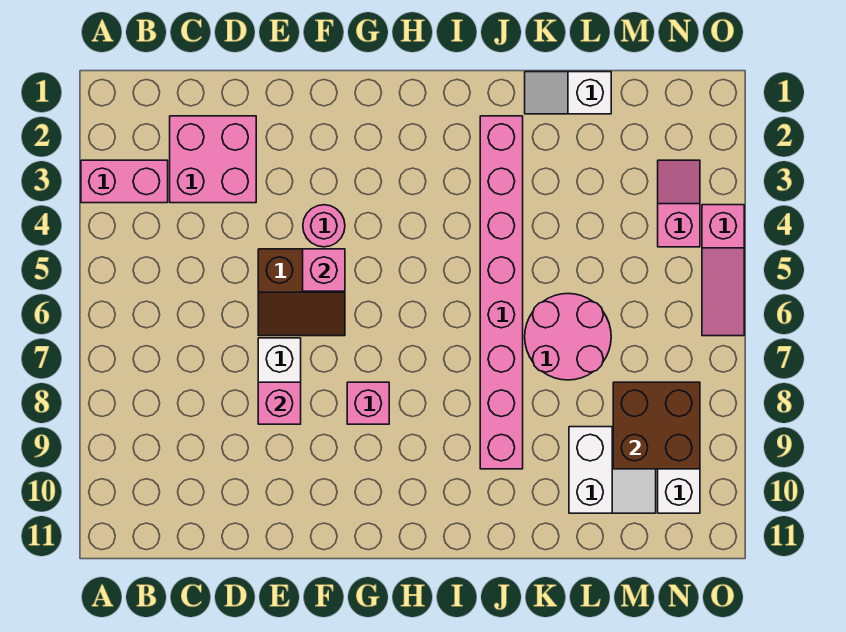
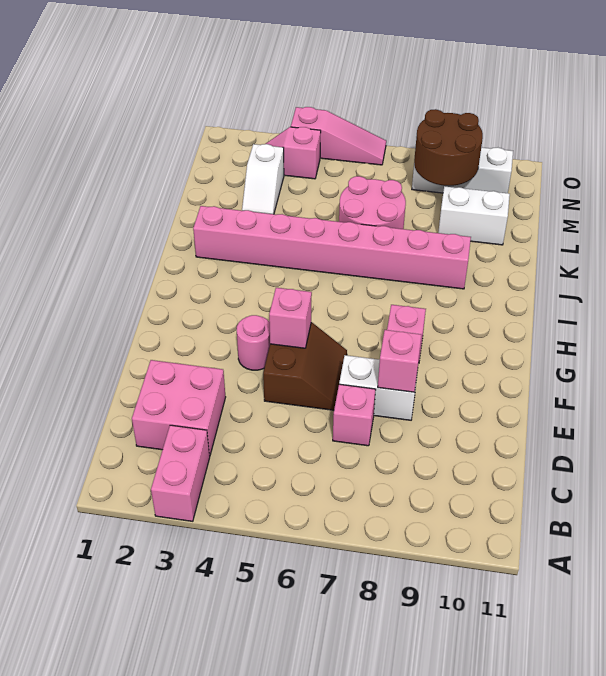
none -> pink brick D7 level 1
white slope K1:L1 level 1 top L -> white slope L3:M3 level 1 top M
brown brick M8:N9 level 2 -> brown round brick M8:N9 level 2

